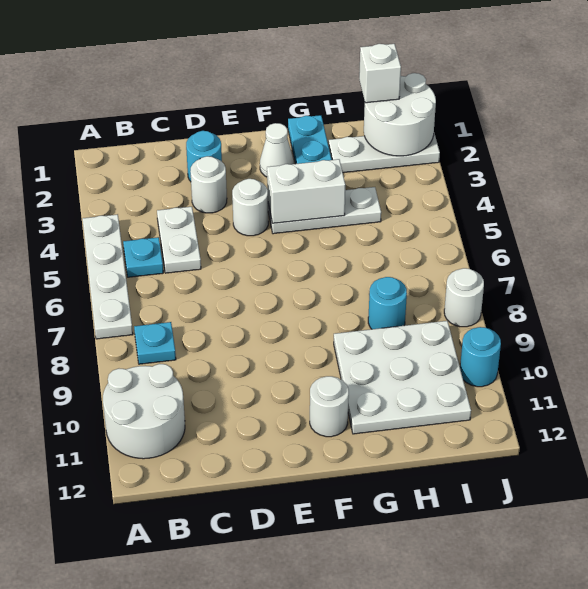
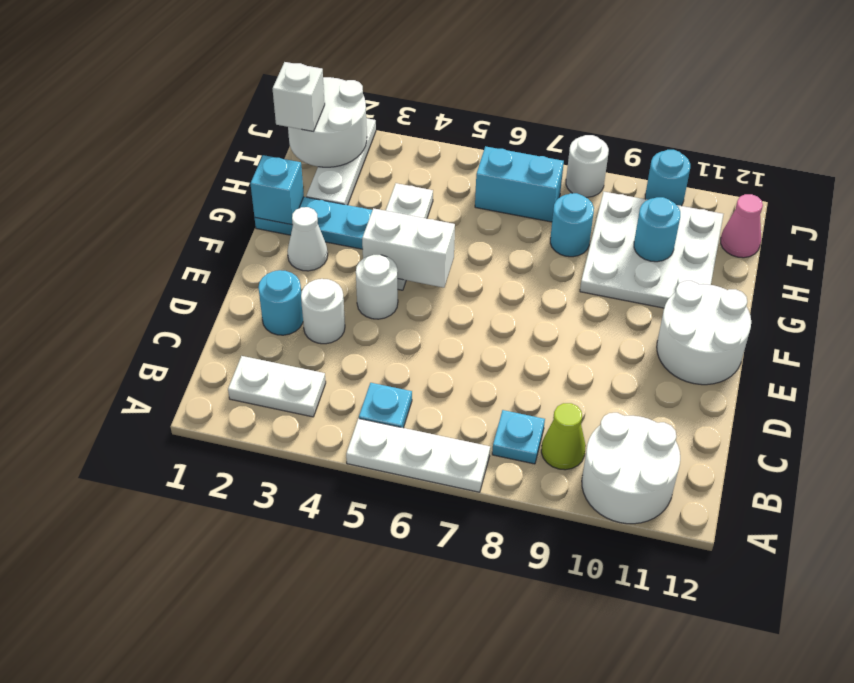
white plate A4:A7 level 1 -> white plate A5:A7 level 1
none -> lime cone B9 level 1
white plate C4:C5 level 1 -> white plate B2:B3 level 1
white brick F4:G4 level 2 -> white brick F4:F5 level 2
white round brick F11 level 1 -> white round brick E11:F12 level 1
none -> cyan brick G1 level 2
none -> cyan round brick H10 level 2
none -> cyan brick I6:I7 level 1
none -> pink cone I12 level 1

